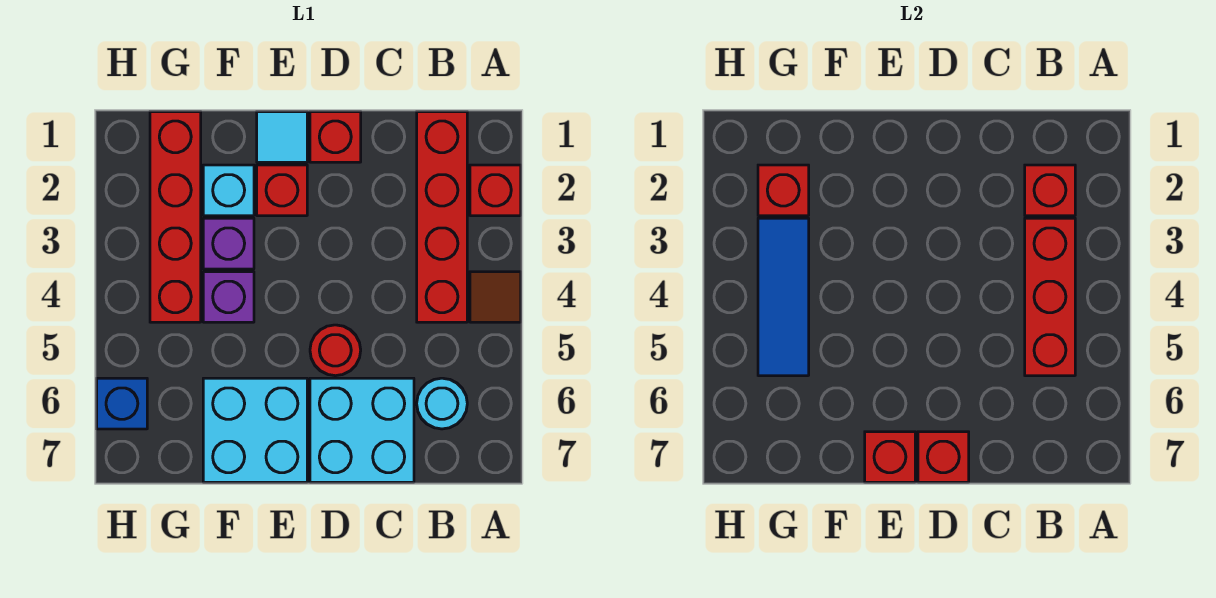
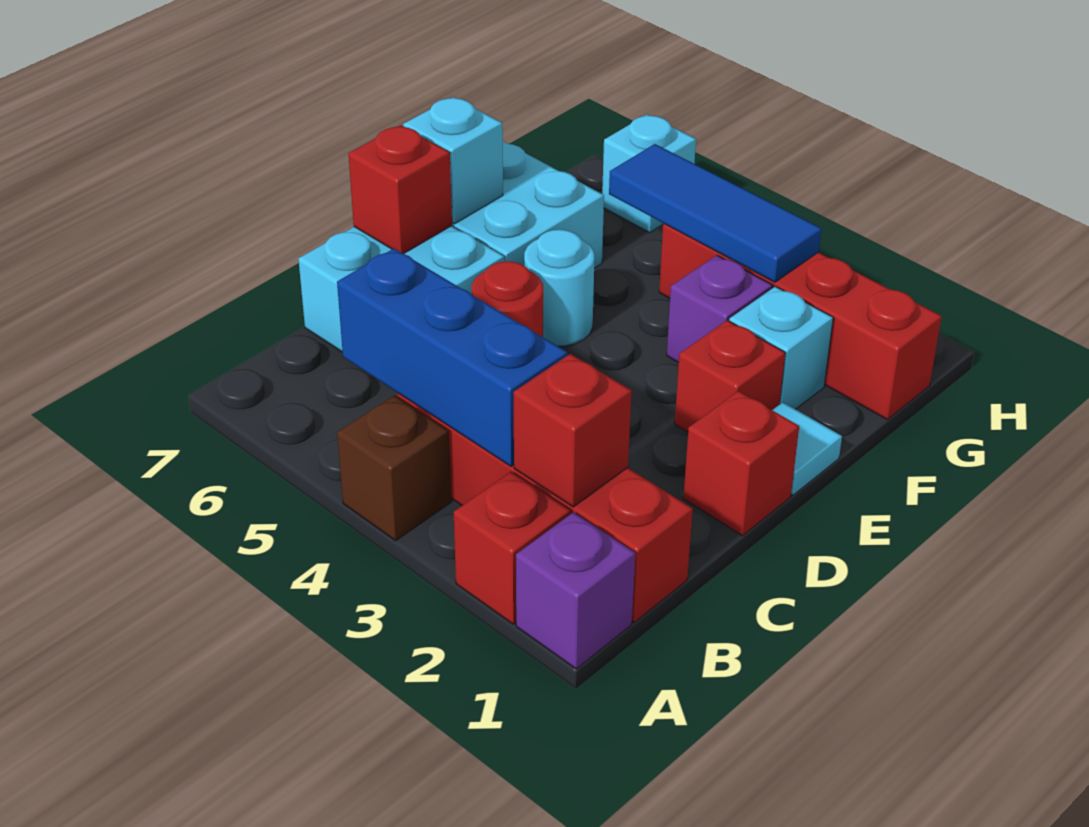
brown tile A4 level 1 -> brown brick A4 level 1
red brick B3:B5 level 2 -> blue brick B3:B5 level 2
cyan round brick B6 level 1 -> cyan round brick E5 level 1
red brick E7 level 2 -> cyan brick E7 level 2
purple brick F4 level 1 -> purple brick A1 level 1
red brick G2 level 2 -> none
blue brick H6 level 1 -> cyan brick H6 level 1

